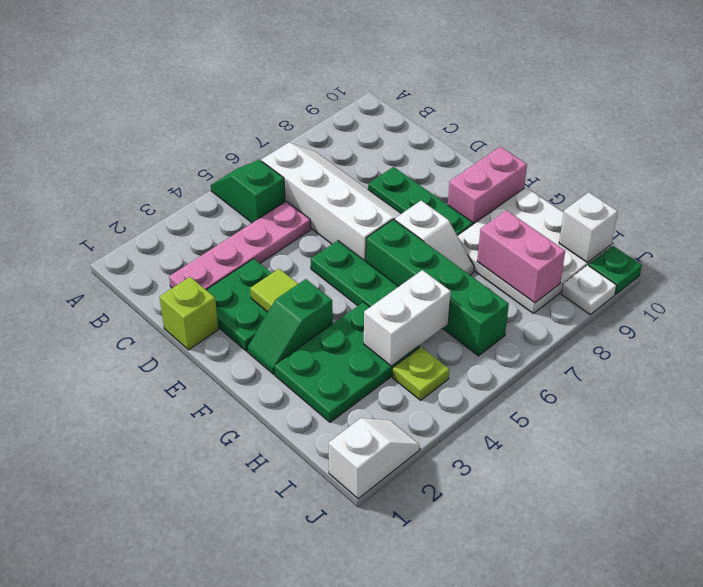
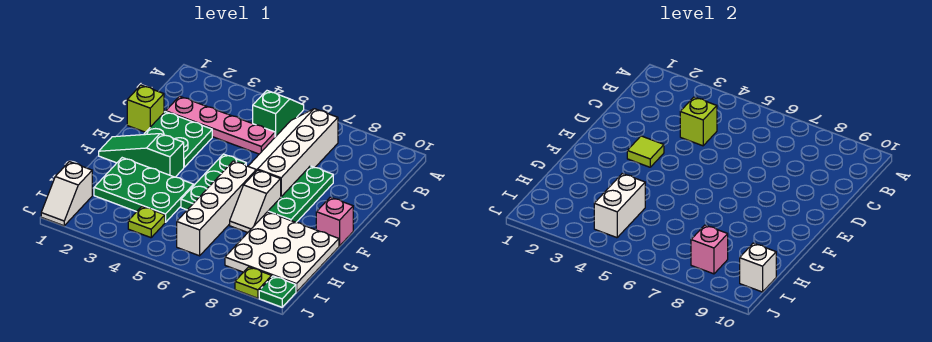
white slope B6:E7 level 1 top 6 -> white slope B6:E7 level 1 top 7
none -> lime brick C4 level 2
green slope F2:F3 level 1 top 3 -> green slope F1:F3 level 1 top 3
green brick F6:I6 level 1 -> white brick F6:I6 level 1
pink brick F9:F10 level 1 -> pink brick F10 level 1
white brick H4:H5 level 2 -> white brick H4:I4 level 2
pink brick H8:I8 level 2 -> pink brick I8 level 2
white slope J1:J2 level 1 top 1 -> white slope I1:J1 level 1 top I
white plate J9 level 1 -> lime plate J9 level 1

